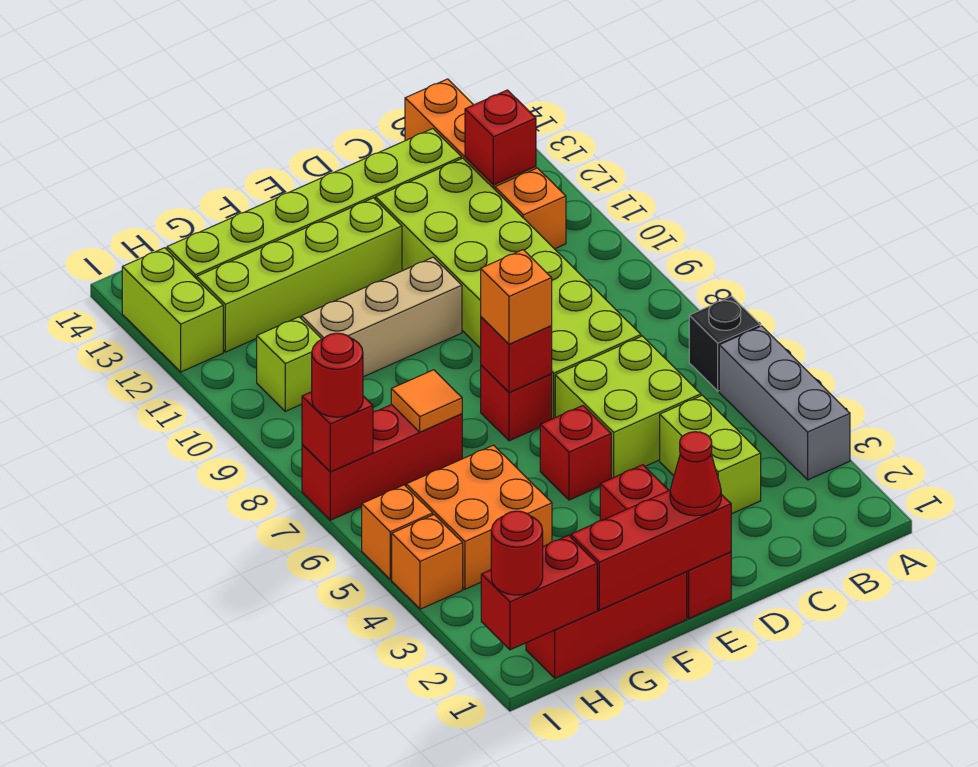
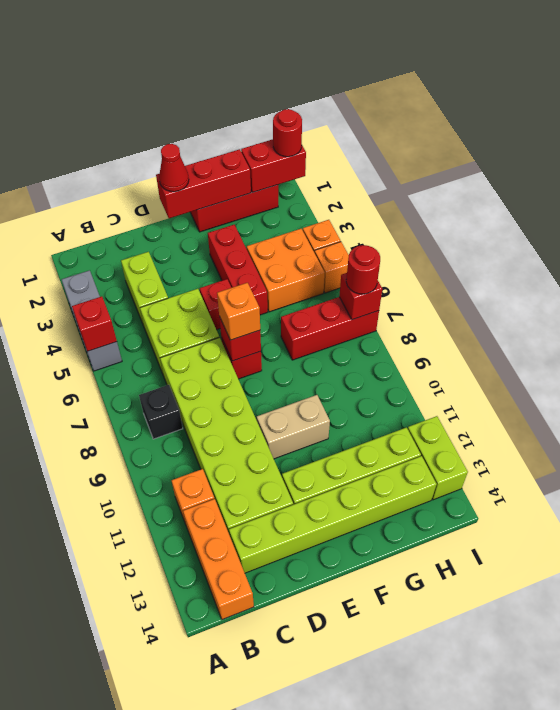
black brick A6 level 1 -> black brick B8 level 1
red brick B12 level 2 -> red brick A5 level 2
red brick E1:E3 level 1 -> red brick F3:F5 level 1
tan brick E10:G10 level 1 -> tan brick E10:F10 level 1
orange tile G7 level 2 -> none
lime brick H10 level 1 -> none

